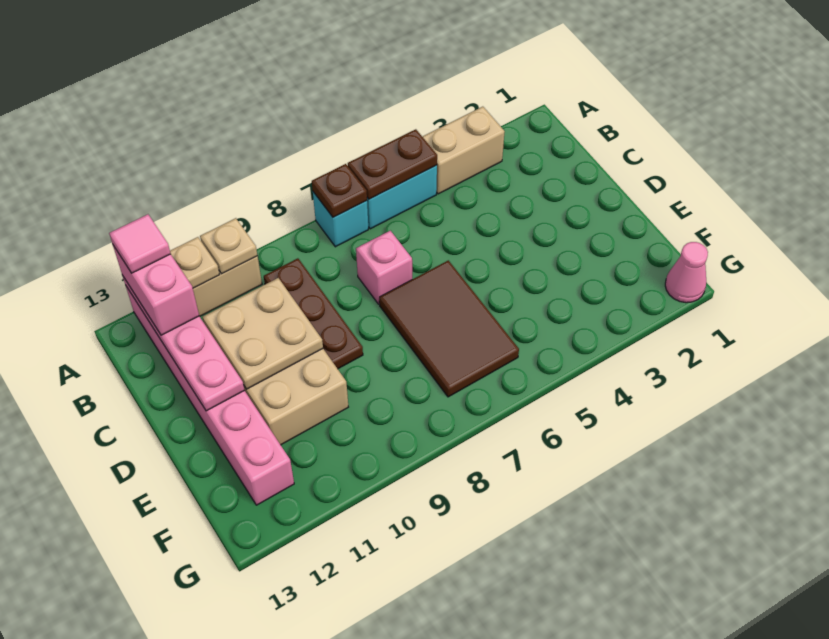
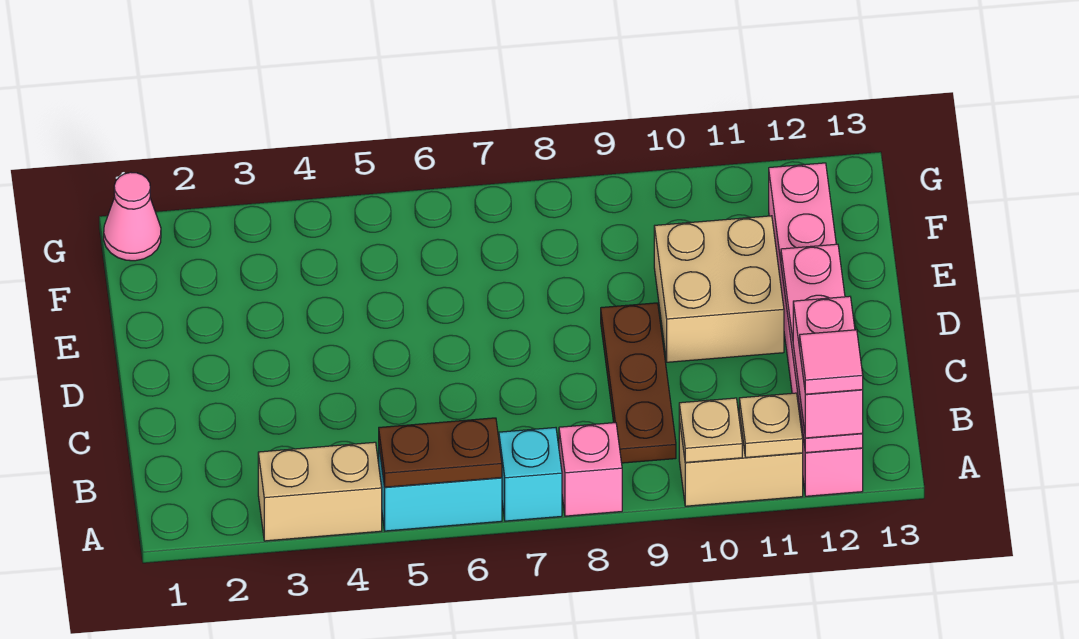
brown plate A7 level 2 -> none
pink brick C7 level 1 -> pink brick A8 level 1
tan plate C10:D11 level 2 -> none
brown tile D6:F7 level 1 -> none

